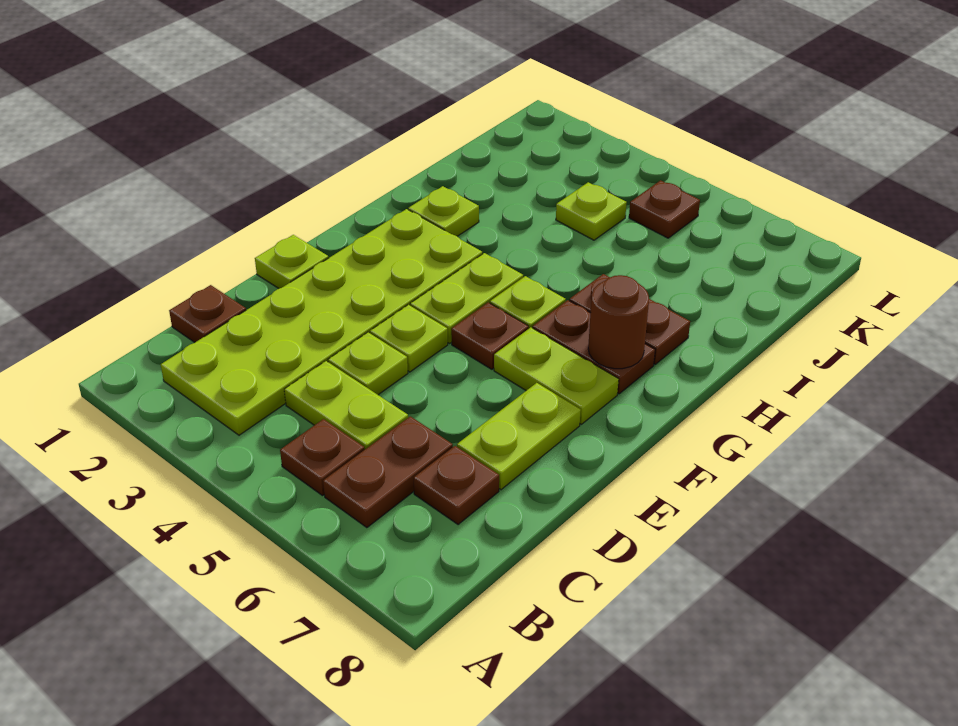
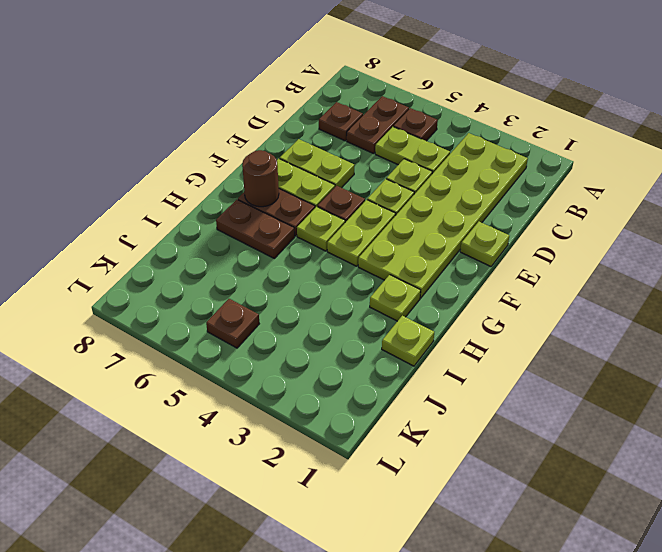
brown plate C1 level 1 -> none
lime plate D7:E7 level 1 -> lime plate E6:E7 level 1
lime plate J4 level 1 -> lime plate I1 level 1

